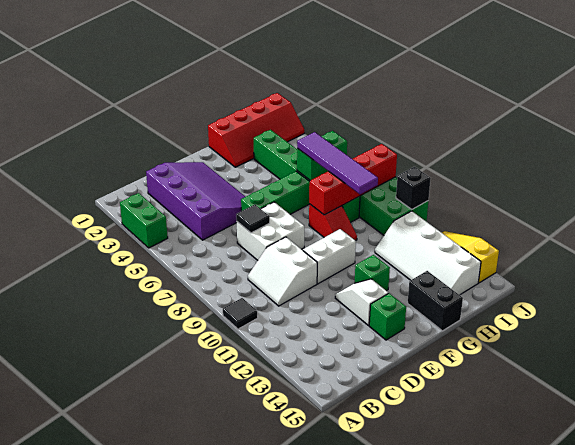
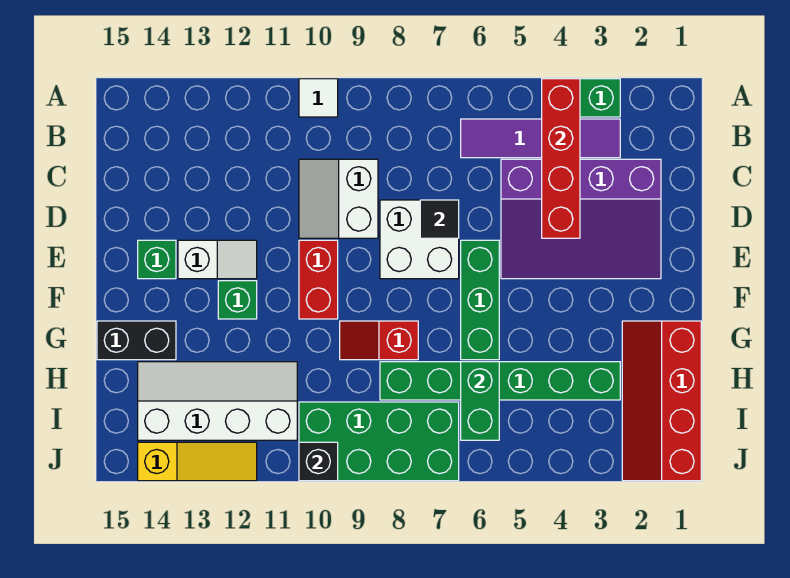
black tile A10 level 1 -> white tile A10 level 1
white slope C9:D10 level 1 top D -> white slope C9:D10 level 1 top 9
white brick E10:F10 level 1 -> red brick E10:F10 level 1
red brick G8:J8 level 2 -> red brick A4:D4 level 2
purple tile H6:H9 level 3 -> purple tile B3:B6 level 1

